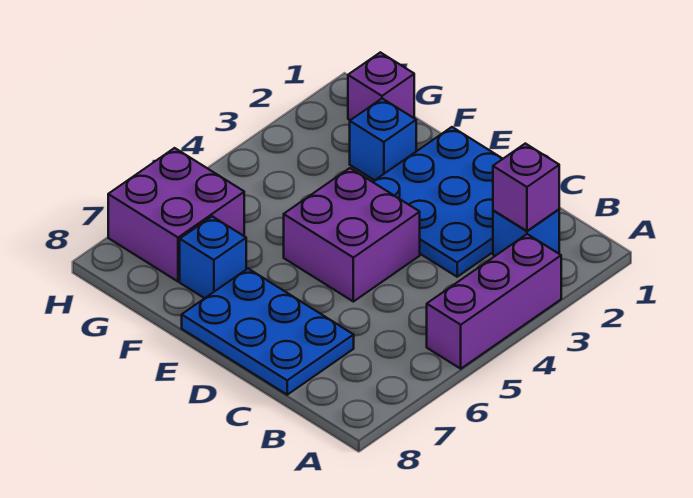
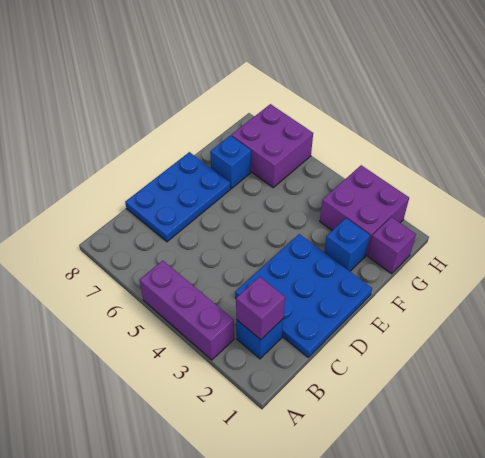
purple brick D4:E5 level 1 -> purple brick G2:H3 level 1

